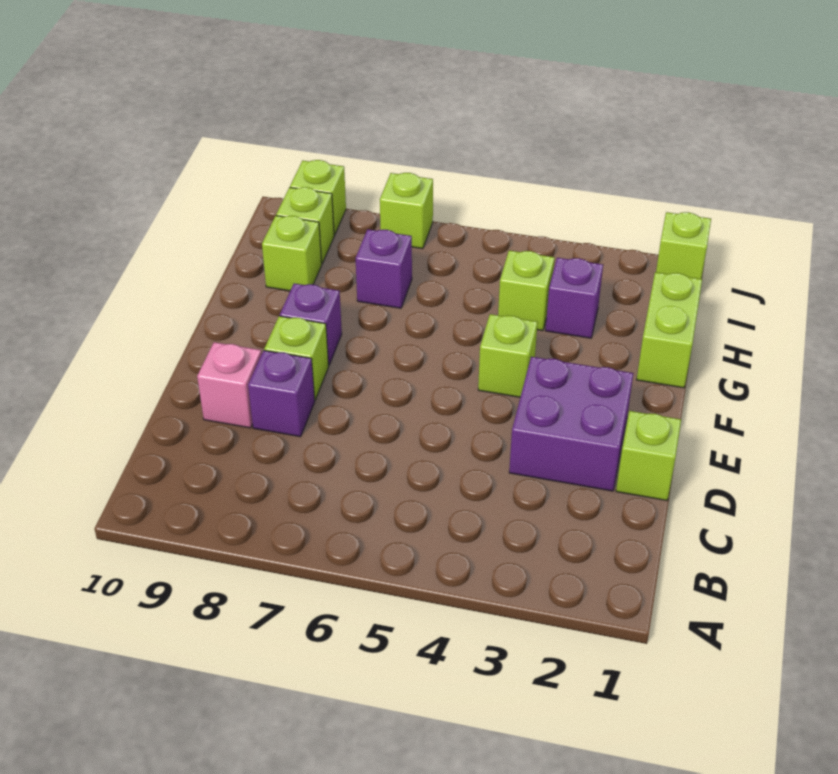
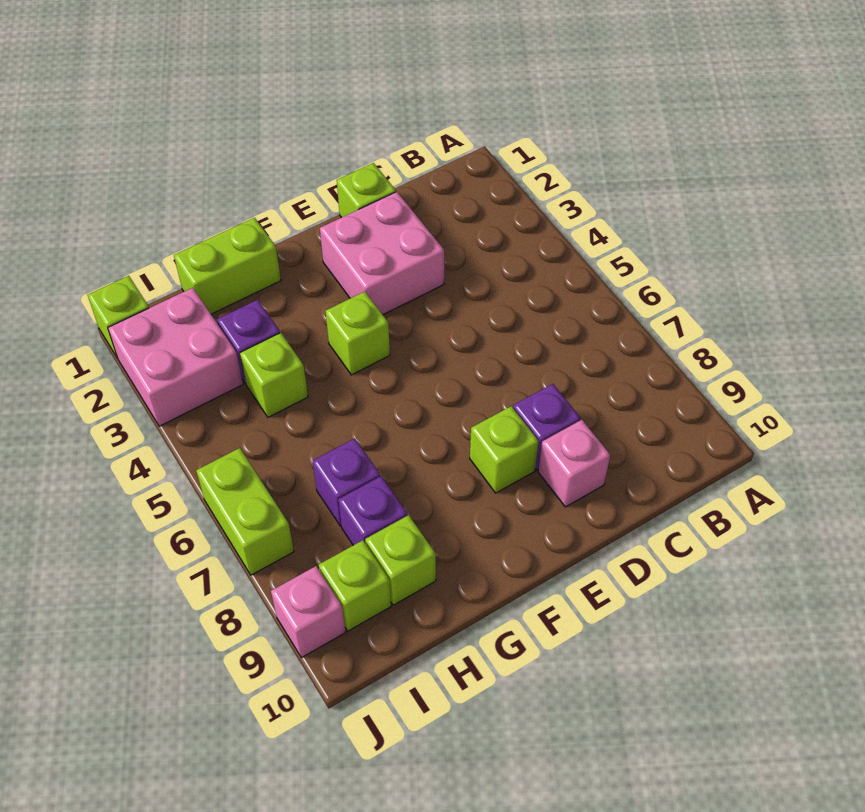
purple brick D2:E3 level 1 -> pink brick D2:E3 level 1
purple brick F8 level 1 -> purple brick H8 level 1
none -> pink brick I2:J3 level 1
lime brick J7 level 1 -> lime brick J6:J7 level 1
lime brick J9 level 1 -> pink brick J9 level 1

